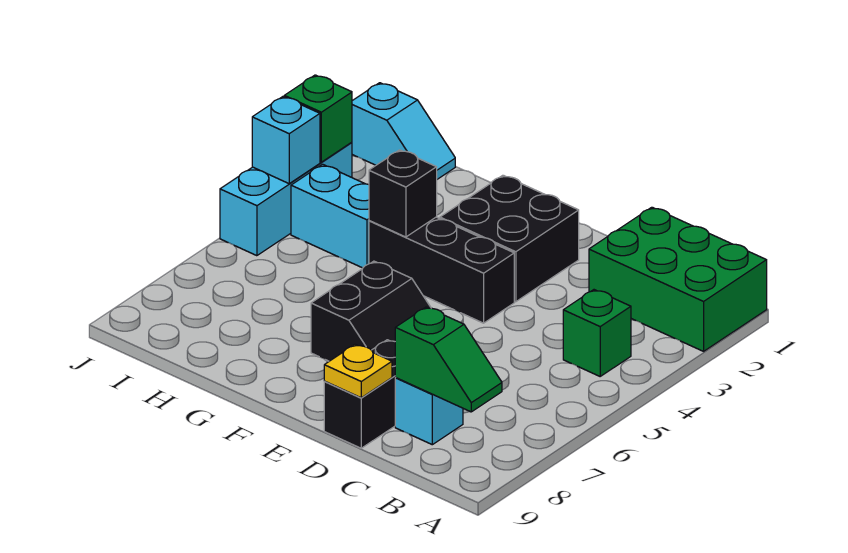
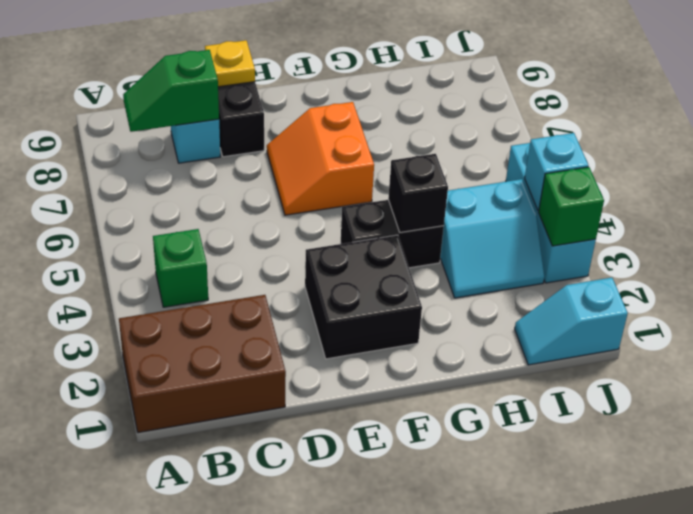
green brick A1:C2 level 1 -> brown brick A1:C2 level 1
black brick E4:G4 level 1 -> black brick F4:G4 level 1
black slope E6:F7 level 1 top F -> orange slope E6:F7 level 1 top F

